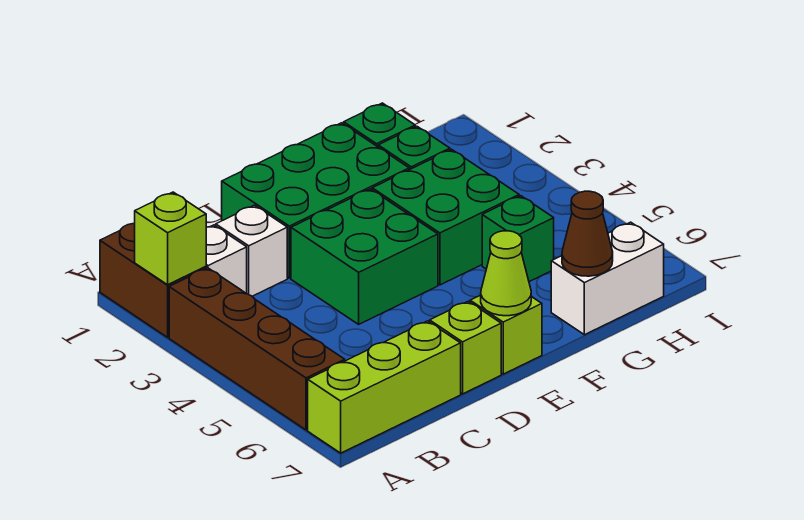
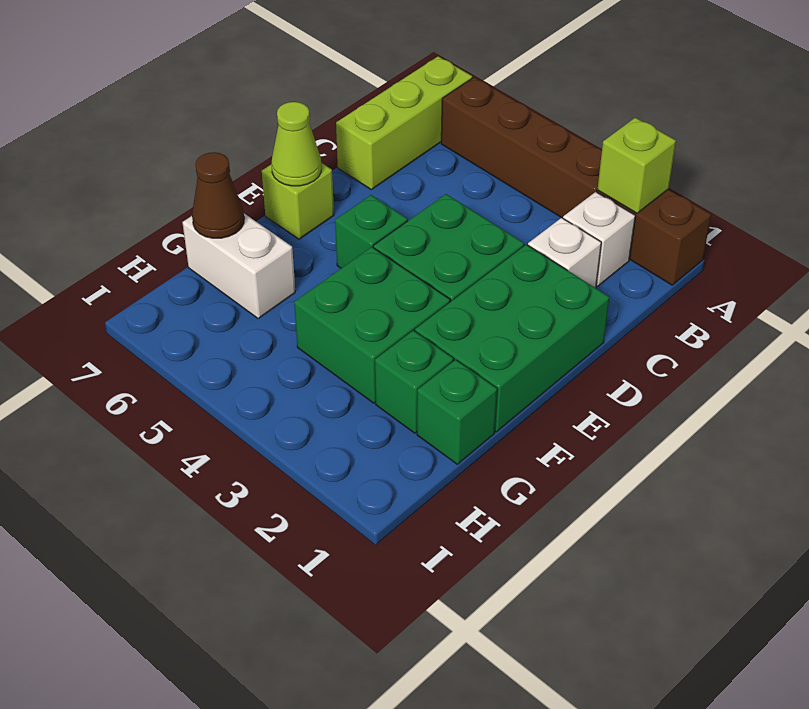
lime brick D7 level 1 -> none
green brick G5 level 1 -> green brick E5 level 1
white brick G7:H7 level 1 -> white brick G6:G7 level 1

